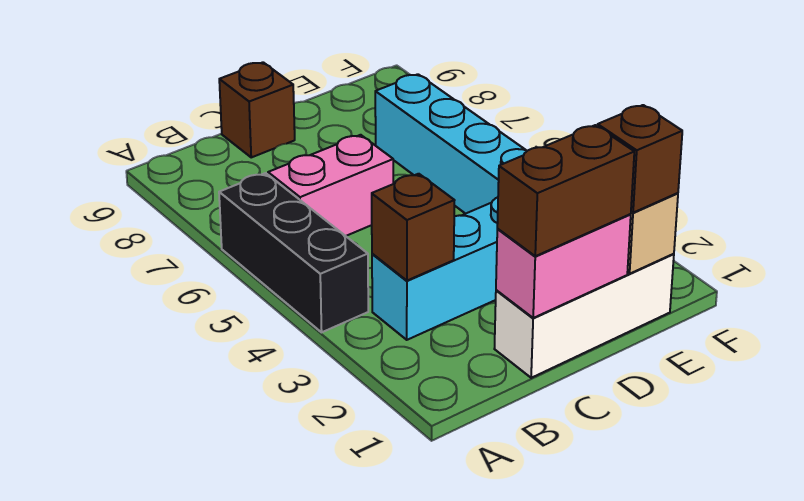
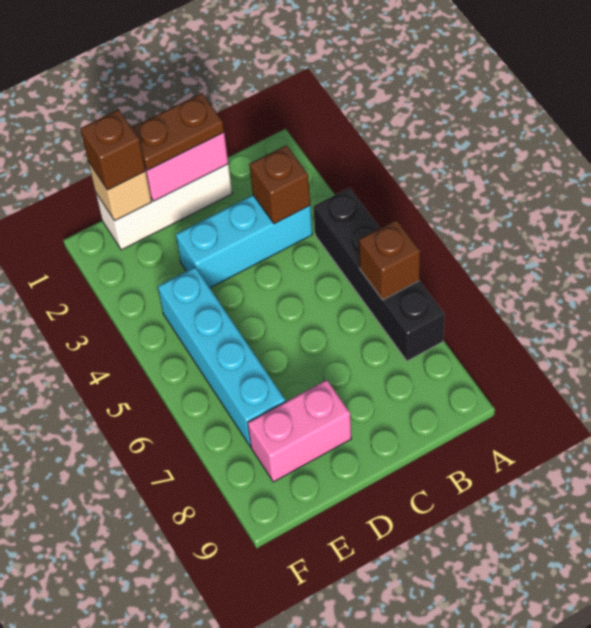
black brick A4:A6 level 1 -> black brick A4:A7 level 1
pink brick B6:C6 level 1 -> pink brick D8:E8 level 1
brown brick C1:D1 level 3 -> brown plate C1:D1 level 3
brown brick C9 level 1 -> brown brick A6 level 2

